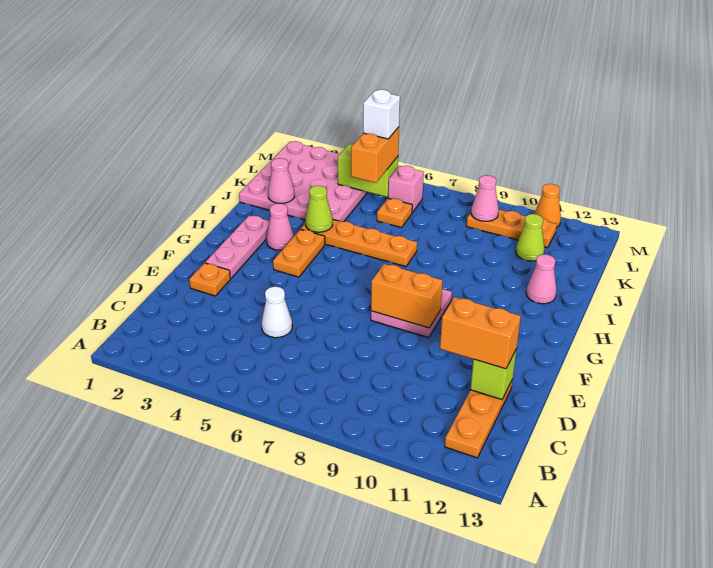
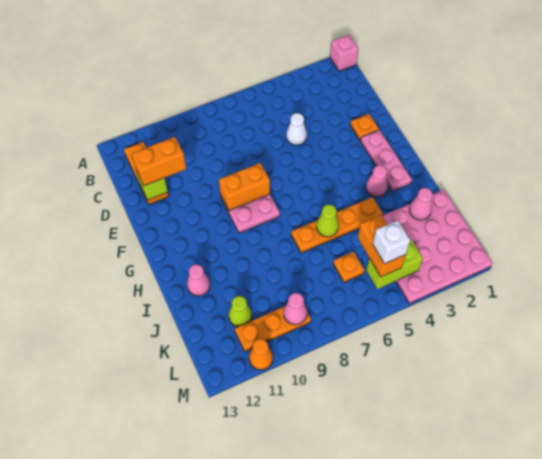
orange plate G4:H4 level 1 -> none
lime cone I4 level 2 -> lime cone I6 level 2
pink brick L6 level 1 -> pink brick A1 level 1

